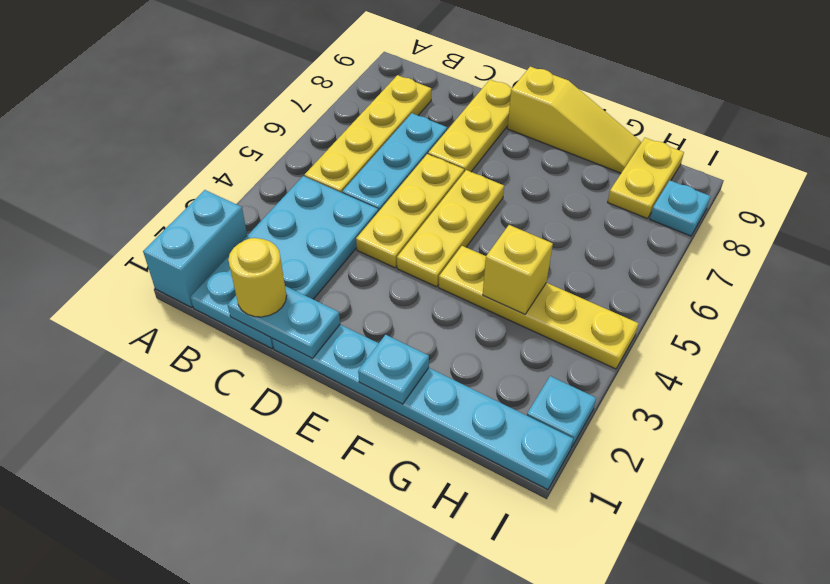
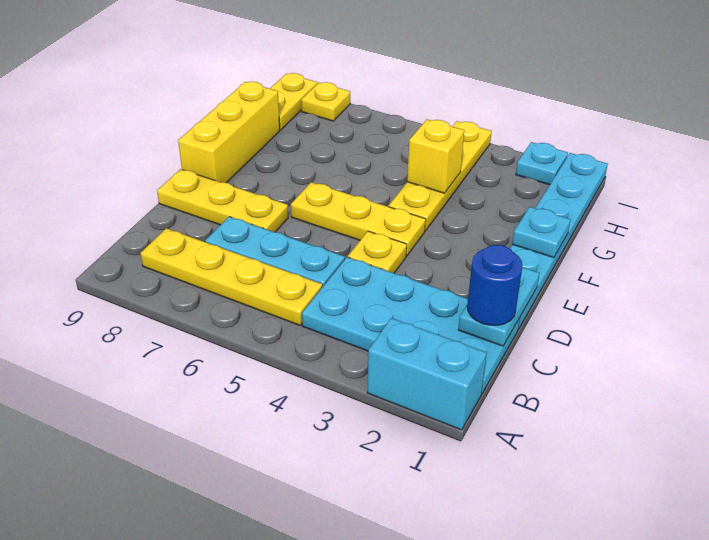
yellow round brick C1 level 3 -> blue round brick C1 level 3
yellow plate D4:D6 level 1 -> yellow plate D4 level 1
yellow slope E9:G9 level 1 top E -> yellow brick E9:G9 level 1
yellow plate H8:H9 level 1 -> yellow plate H9:I9 level 1
cyan plate I8 level 1 -> yellow plate I8 level 1

